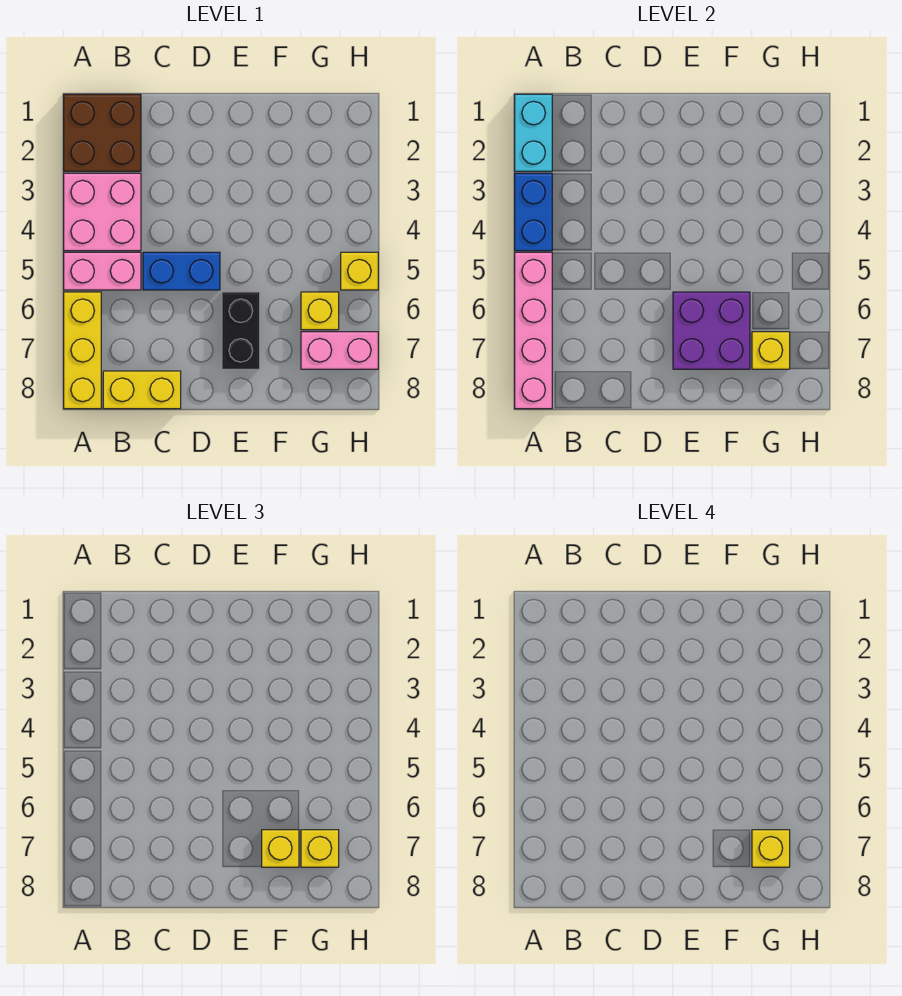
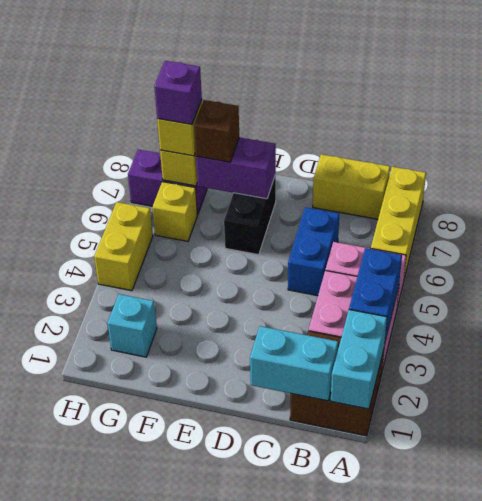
pink brick A5:A8 level 2 -> none
none -> cyan brick B1:C1 level 2
blue brick C5:D5 level 1 -> blue brick C5:C6 level 1
purple brick E6:F7 level 2 -> purple brick E7:F7 level 2
yellow brick F7 level 3 -> brown brick F7 level 3
none -> cyan brick G2 level 1
pink brick G7:H7 level 1 -> purple brick G7:H7 level 1
yellow brick G7 level 4 -> purple brick G7 level 4
yellow brick H5 level 1 -> yellow brick H4:H5 level 1

